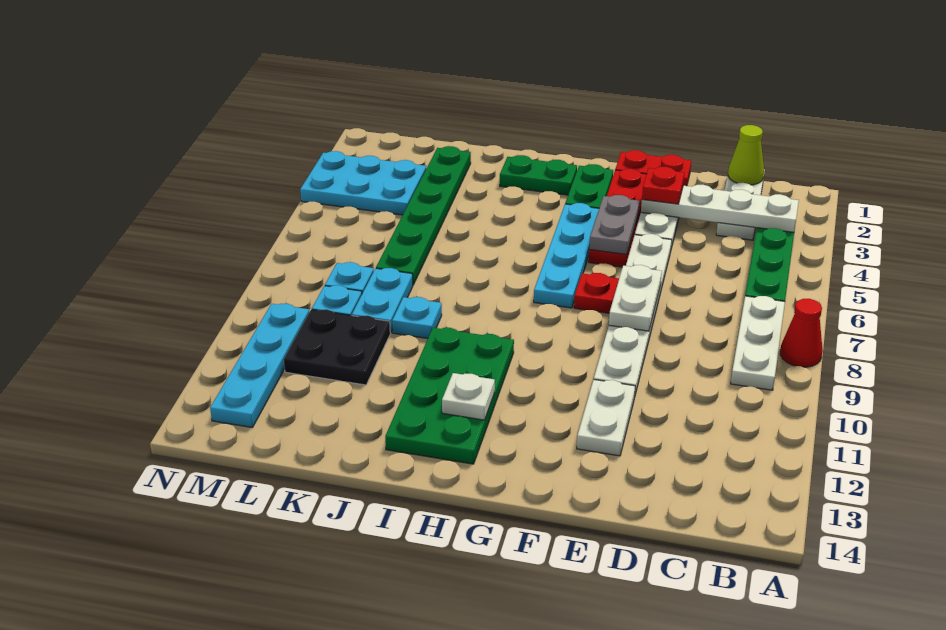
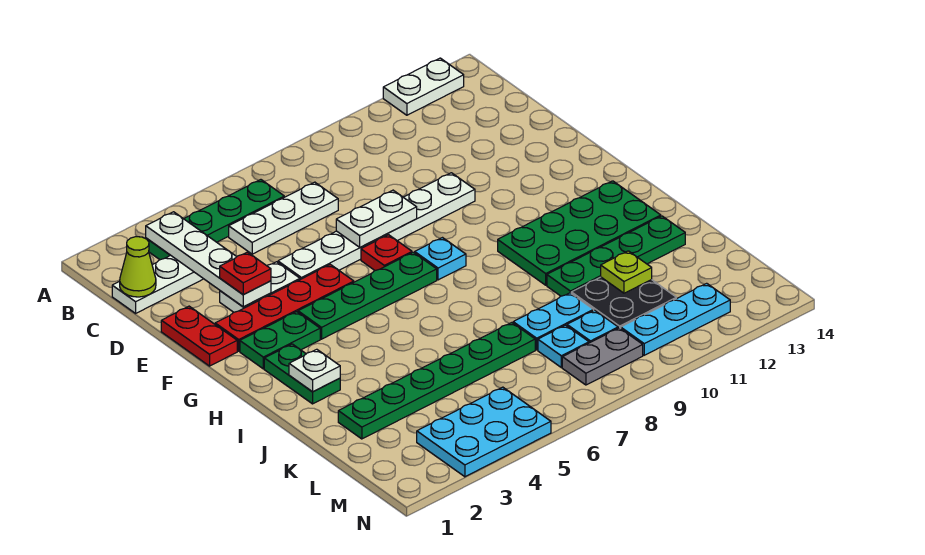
red cone A8 level 1 -> none
white plate B7:B9 level 1 -> white plate C5:C7 level 1
white plate E11:E12 level 1 -> white plate A12:A13 level 1
grey plate F4:F5 level 2 -> grey plate M8:M9 level 1
cyan plate G4:G7 level 1 -> green plate G4:G7 level 1
white plate H12 level 2 -> white plate I2 level 2
cyan plate J9 level 1 -> cyan plate G8 level 1
none -> green plate J10:J13 level 1
none -> lime plate K11 level 2
cyan plate L3:N4 level 1 -> cyan plate M3:N5 level 1
cyan plate M10:M13 level 1 -> cyan plate M10:M12 level 1

